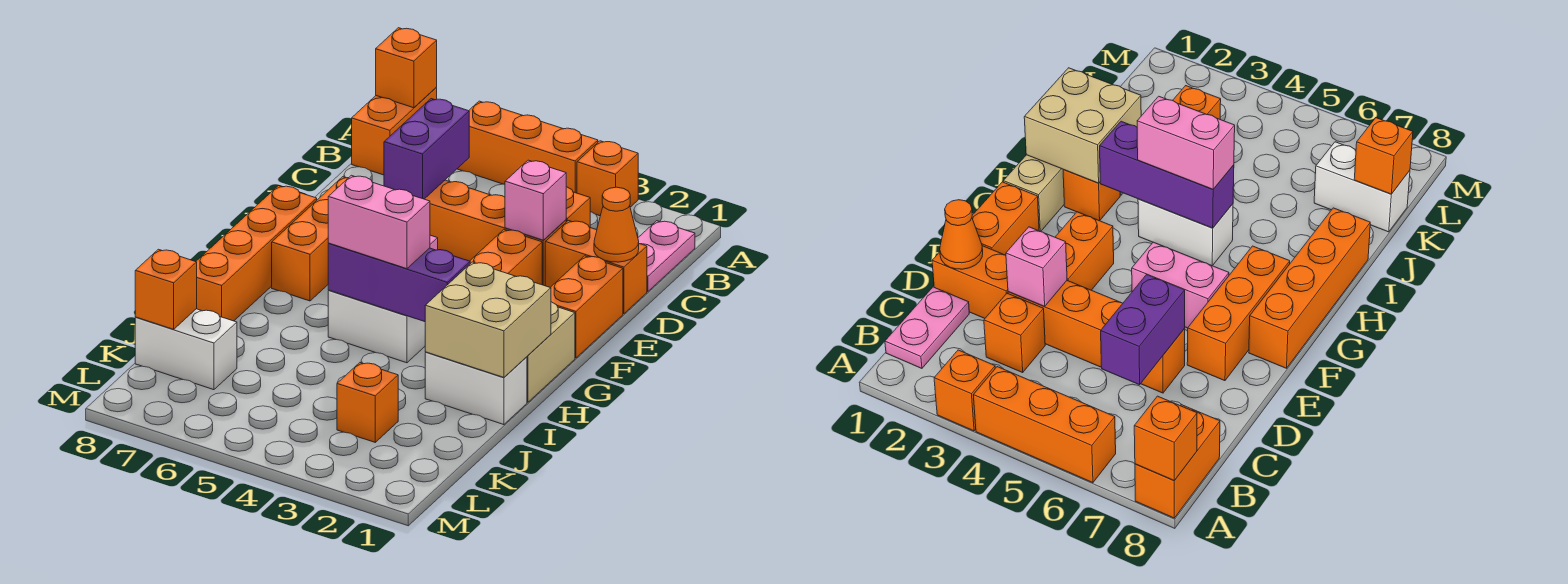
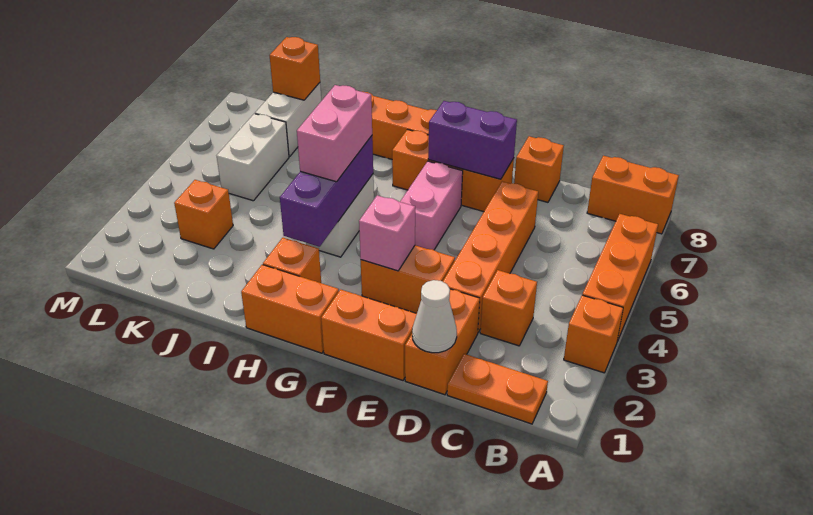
orange brick A8 level 2 -> orange brick D8 level 1
pink plate B1:C1 level 1 -> orange plate B1:C1 level 1
purple brick C6:D6 level 2 -> purple brick E7:F7 level 2
orange cone D1 level 2 -> white cone D1 level 2
pink brick D3 level 2 -> pink brick F3 level 2
tan brick G1:H1 level 1 -> orange brick G1:H1 level 1
tan brick H1:I2 level 2 -> none
white brick I1:I2 level 1 -> white brick K5:K6 level 1

